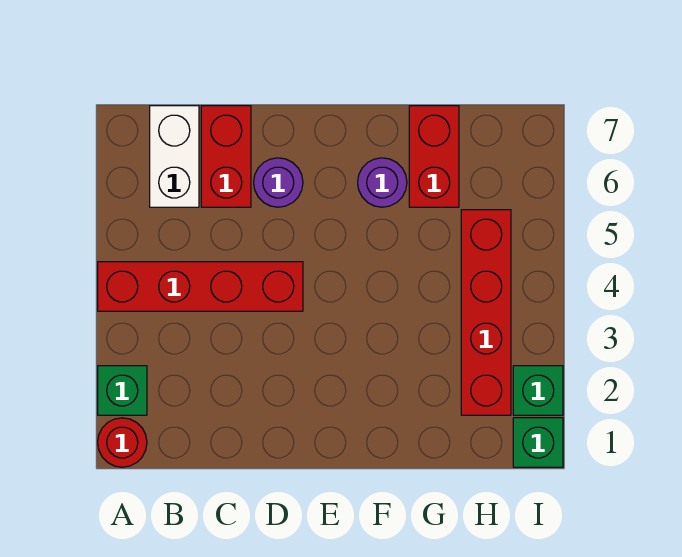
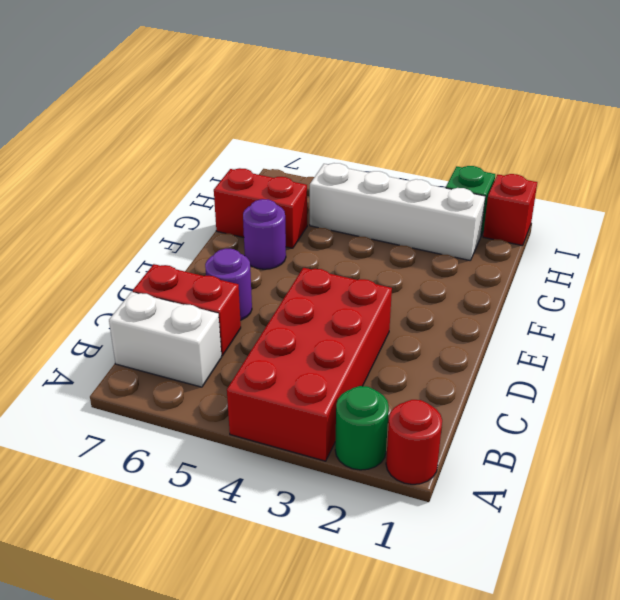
green brick A2 level 1 -> green round brick A2 level 1
red brick A4:D4 level 1 -> red brick A3:D4 level 1
red brick H2:H5 level 1 -> white brick H2:H5 level 1
green brick I1 level 1 -> red brick I1 level 1

